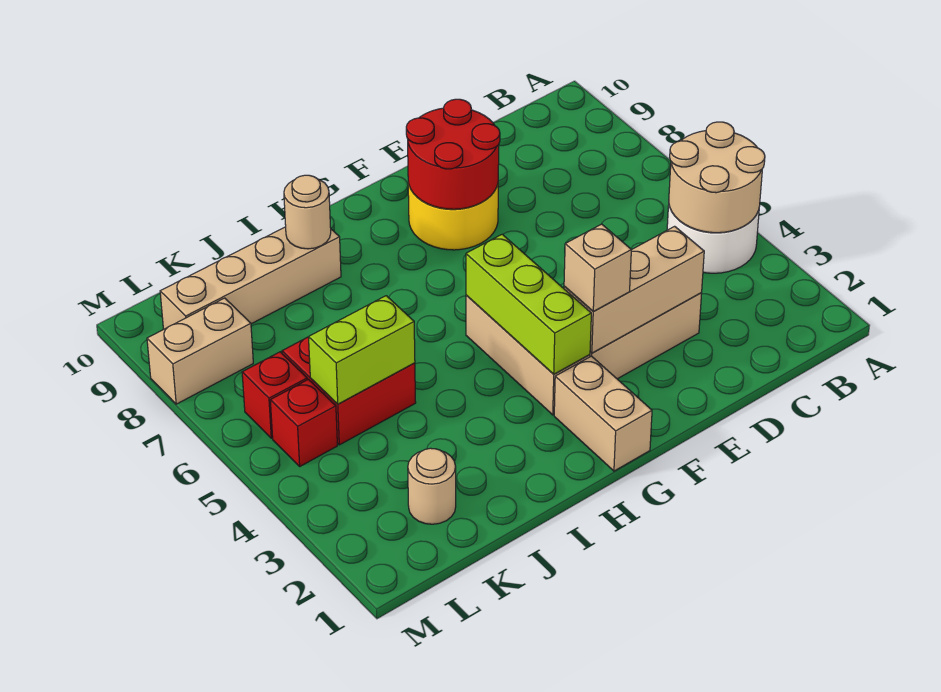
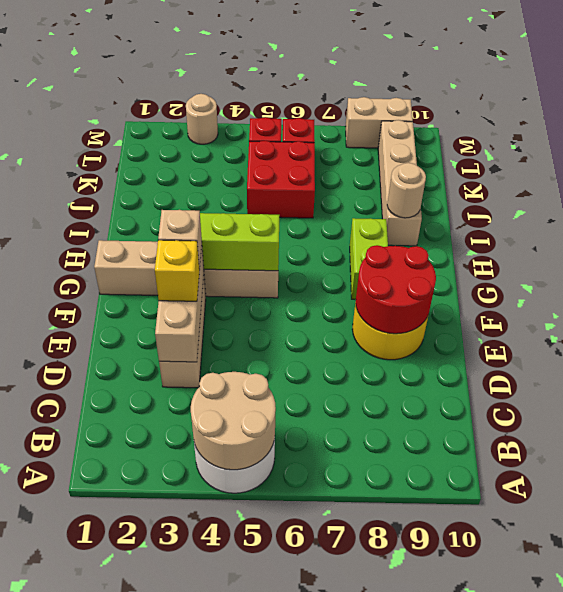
none -> yellow brick E3 level 3
lime brick J5:K5 level 2 -> lime brick G8:H8 level 1
tan round brick K2 level 1 -> tan round brick M3 level 1
tan brick L8:M8 level 1 -> tan brick M8:M9 level 1

